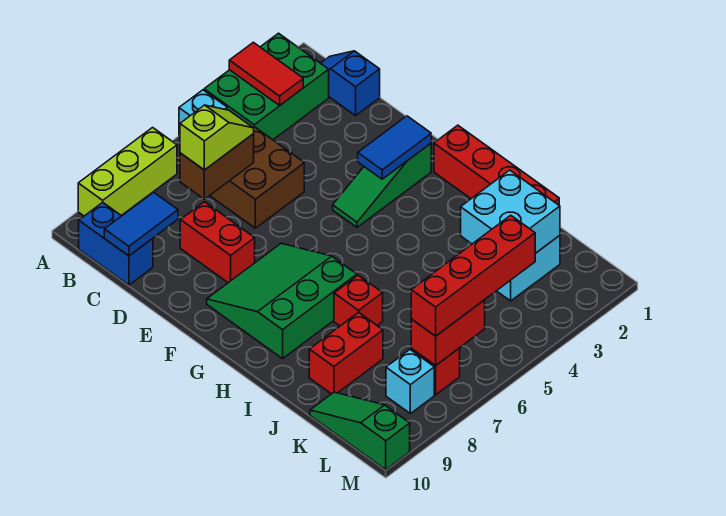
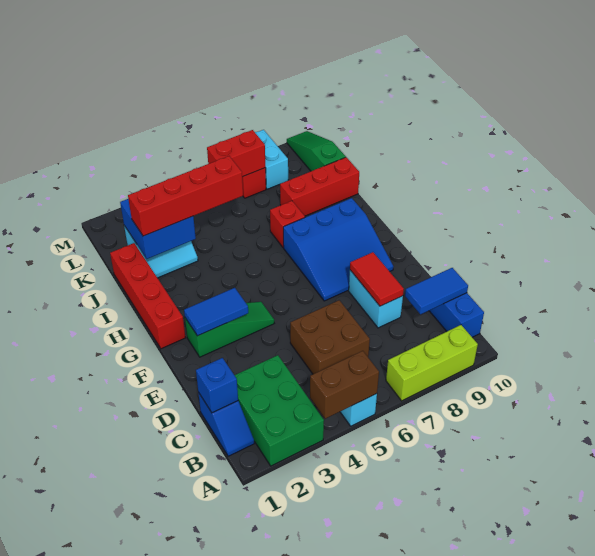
green brick A2:B4 level 1 -> green brick A2:C3 level 1
red tile A3:B3 level 2 -> red tile D8:E8 level 2
none -> blue brick C1 level 2
brown brick C6:C7 level 2 -> brown brick A4:A5 level 2
lime slope C6:C7 level 3 top 7 -> none
red brick D8:E8 level 1 -> cyan brick D8:E8 level 1
green slope F7:H9 level 1 top H -> blue slope F7:H9 level 1 top H
cyan brick J2:K3 level 2 -> blue brick J2:K3 level 2
red brick J8:J9 level 1 -> red brick J8:J10 level 1
green slope K10:M10 level 1 top M -> green slope K10:M10 level 1 top K
red brick L4:L7 level 3 -> red brick J2:J5 level 3
cyan brick L8 level 1 -> cyan brick L8:M8 level 1

